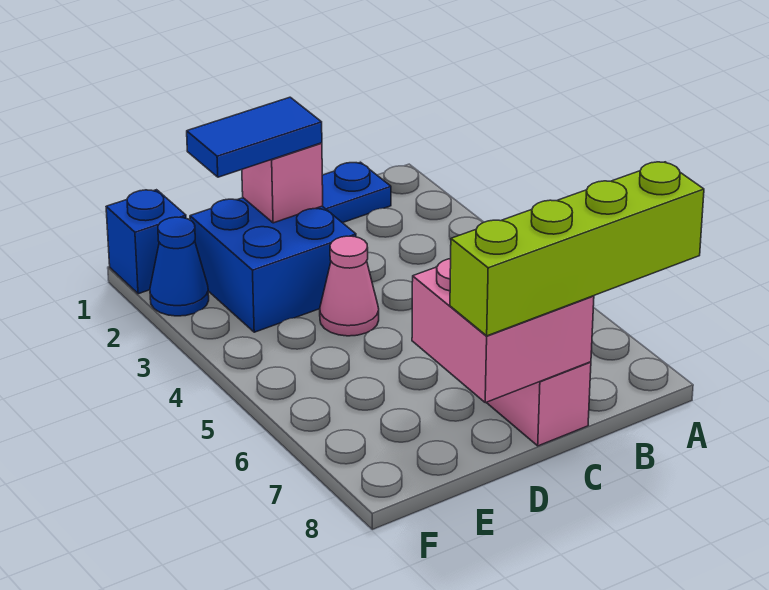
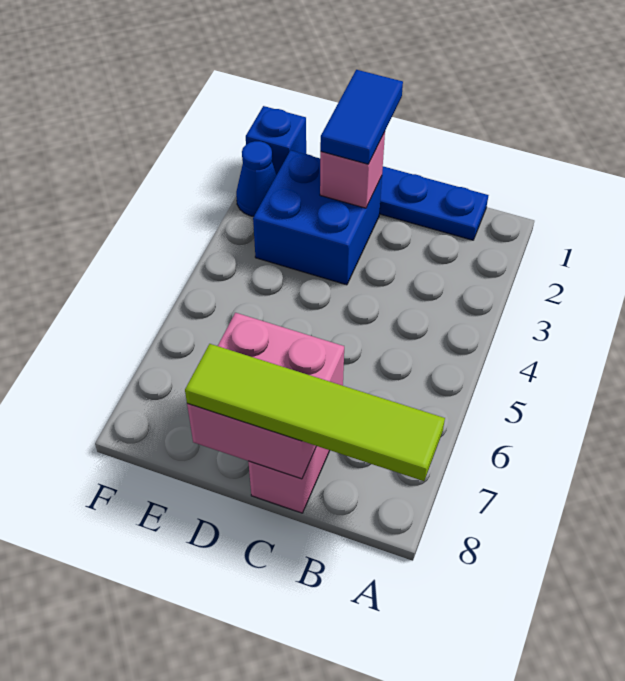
lime brick A8:D8 level 3 -> lime tile A8:D8 level 3
blue tile D2:E2 level 3 -> blue tile D1:D2 level 3
pink cone D4 level 1 -> none

